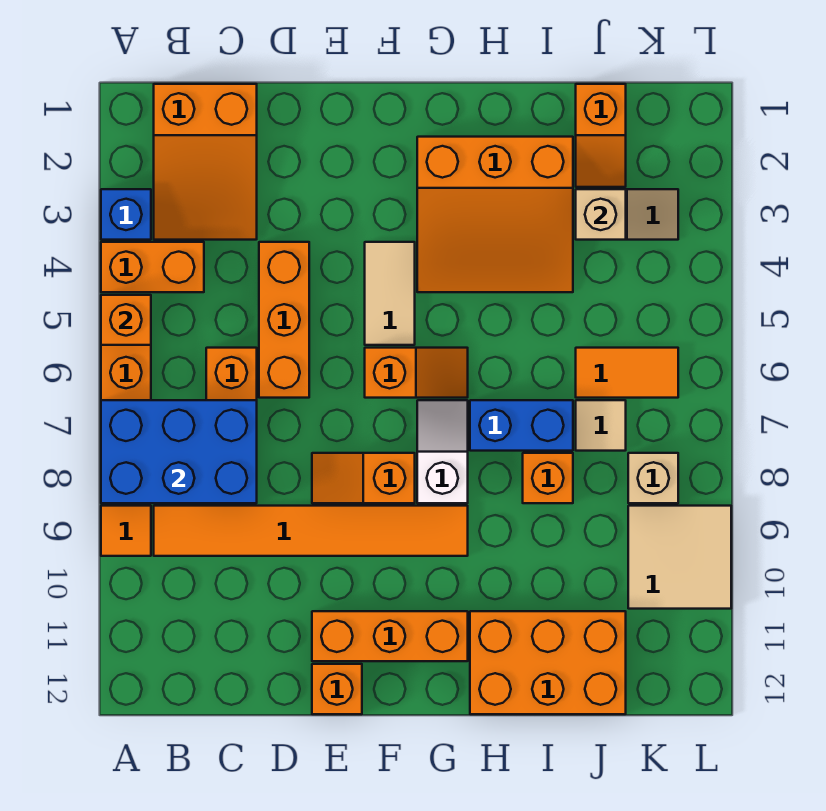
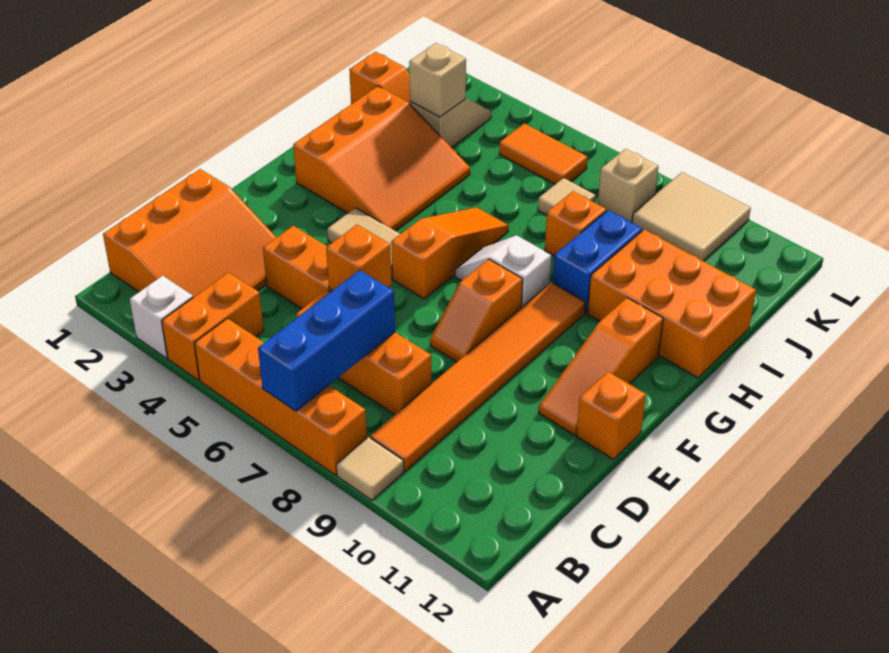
blue brick A3 level 1 -> white brick A3 level 1
orange brick A5 level 2 -> orange brick D6 level 2
blue brick A7:C8 level 2 -> blue brick A7:C7 level 2
orange tile A9 level 1 -> tan tile A9 level 1
orange slope B1:C3 level 1 top 1 -> orange slope B1:D3 level 1 top 1
orange brick E11:G11 level 1 -> orange slope E11:G11 level 1 top G
orange slope F6:G6 level 1 top F -> orange slope F6:H6 level 1 top F
blue brick H7:I7 level 1 -> blue brick H9:I9 level 1
orange brick H11:J12 level 1 -> orange brick H10:I12 level 1
orange tile J6:K6 level 1 -> orange tile K5:K6 level 1

